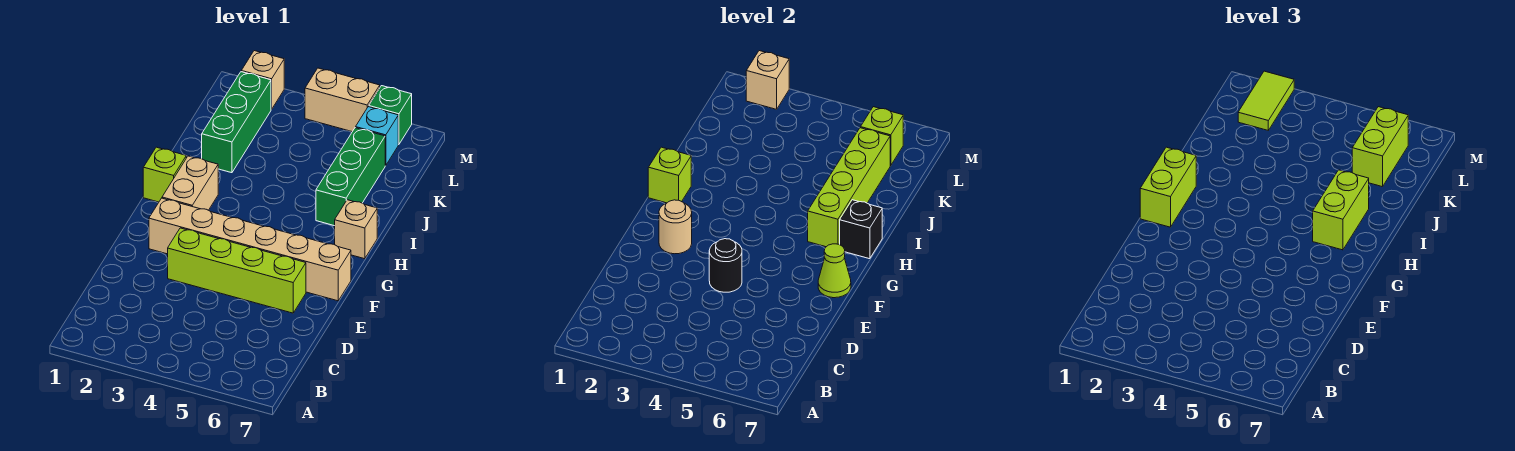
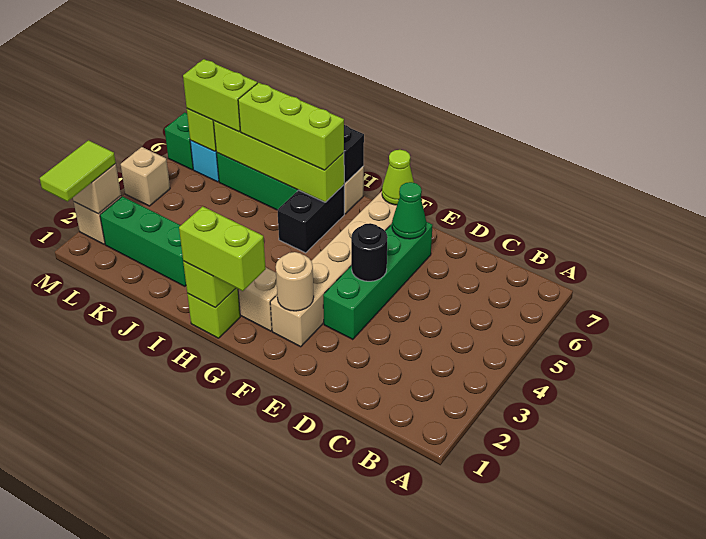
lime brick E3:E6 level 1 -> green brick E3:E6 level 1
none -> green cone E6 level 2
none -> black brick H5:H6 level 1
lime brick H6:I6 level 3 -> lime brick H6:J6 level 3
lime tile L2:M2 level 3 -> lime tile M1:M2 level 3
tan brick M4:M5 level 1 -> tan brick M4 level 1

